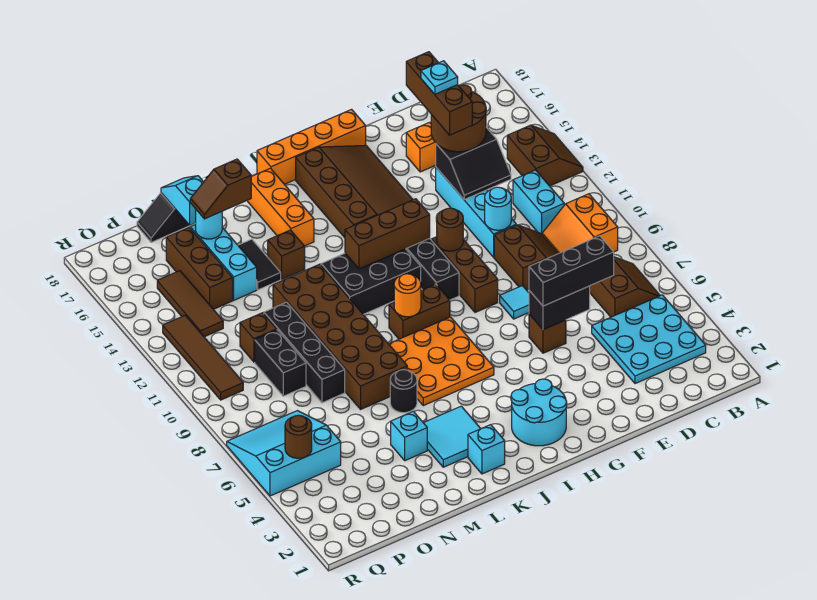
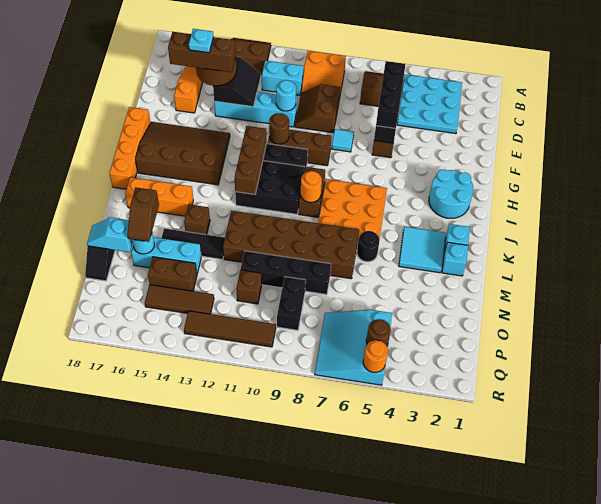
brown slope D9:E10 level 1 top E -> brown slope D9:E10 level 1 top 9
black brick I11:K12 level 1 -> black brick I10:J12 level 1
cyan brick M4 level 1 -> cyan brick L2 level 1
black tile M14:M15 level 1 -> black tile M13:M15 level 1
black brick O9:O10 level 1 -> black brick O9:P9 level 1
brown brick O14:O16 level 1 -> brown brick O14:O15 level 1
none -> orange round brick R5 level 2

